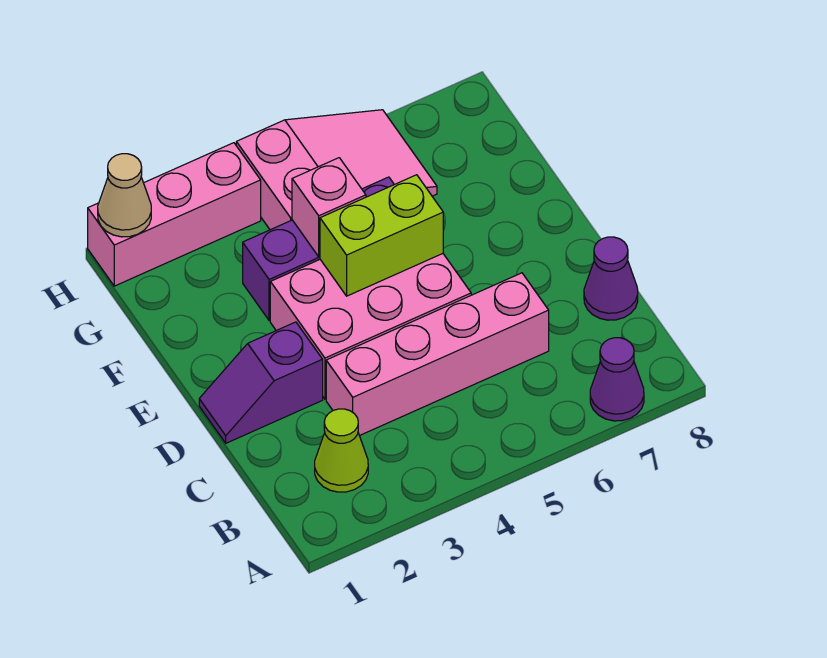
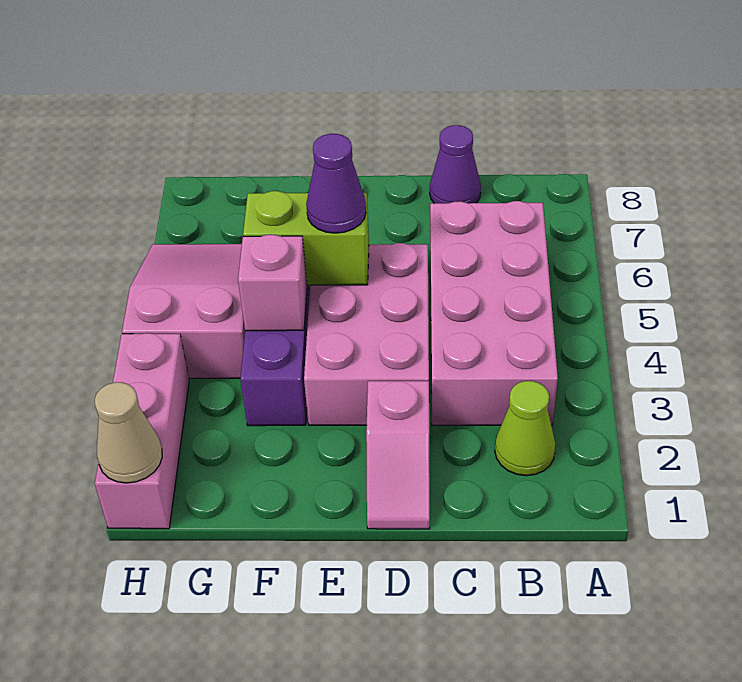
purple cone A7 level 1 -> purple cone E5 level 3
pink brick C3:C6 level 1 -> pink brick B3:C6 level 1
purple slope D1:D2 level 1 top 2 -> pink slope D1:D2 level 1 top 2
lime brick E4:E5 level 2 -> lime brick E5:F5 level 2

